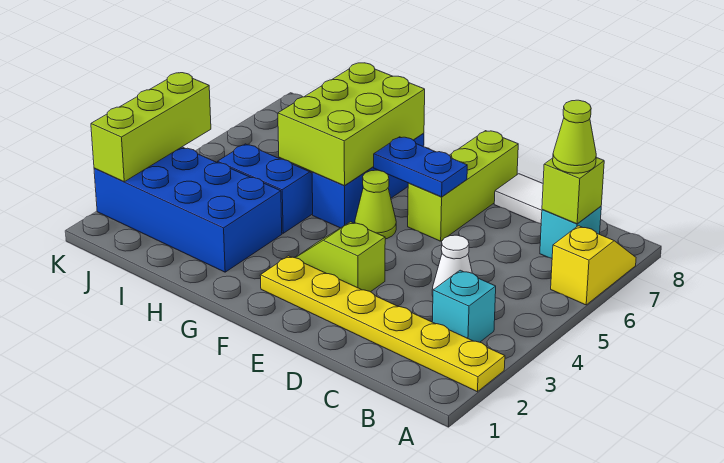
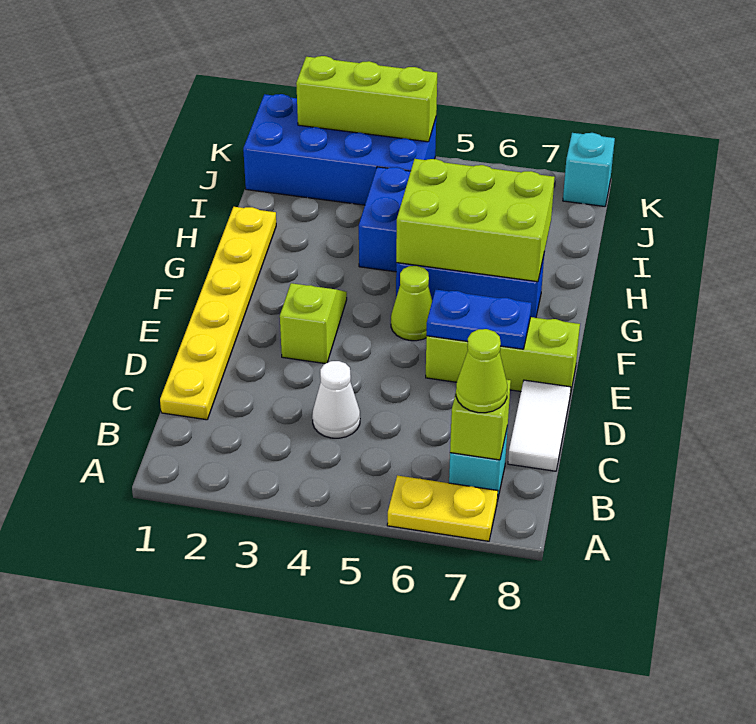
yellow plate A2:F2 level 1 -> yellow plate C1:H1 level 1
yellow slope A6:A7 level 1 top 6 -> yellow plate A6:A7 level 1
cyan brick B3 level 1 -> cyan brick K8 level 1
blue plate E6:F6 level 2 -> blue plate E6:E7 level 2
blue brick H2:K3 level 1 -> blue brick J1:K4 level 1

